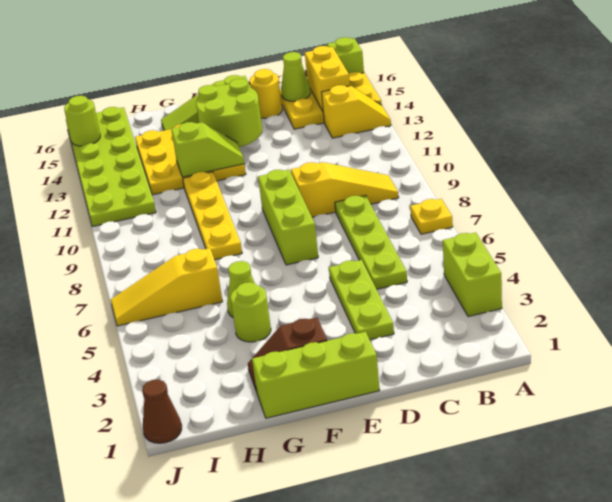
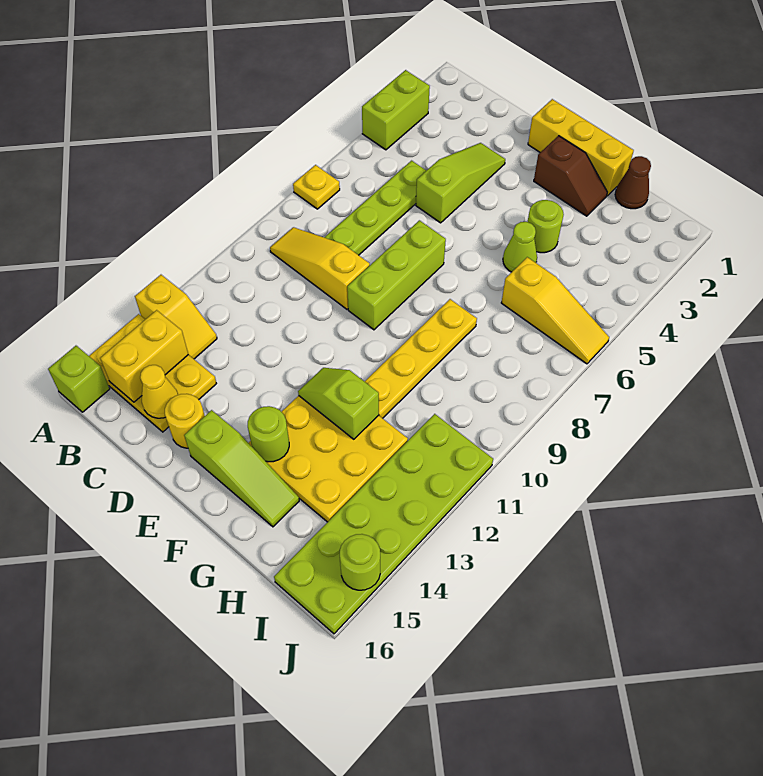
yellow slope A13:B13 level 1 top B -> yellow slope A13:B13 level 1 top A
lime cone C15 level 2 -> yellow cone C15 level 2
lime plate D3:D5 level 1 -> lime slope D3:D5 level 1 top 5
lime brick E1:G1 level 1 -> yellow brick E1:G1 level 1
lime round brick E13:F14 level 2 -> lime round brick F14 level 2
brown cone J1 level 1 -> brown cone H1 level 1

